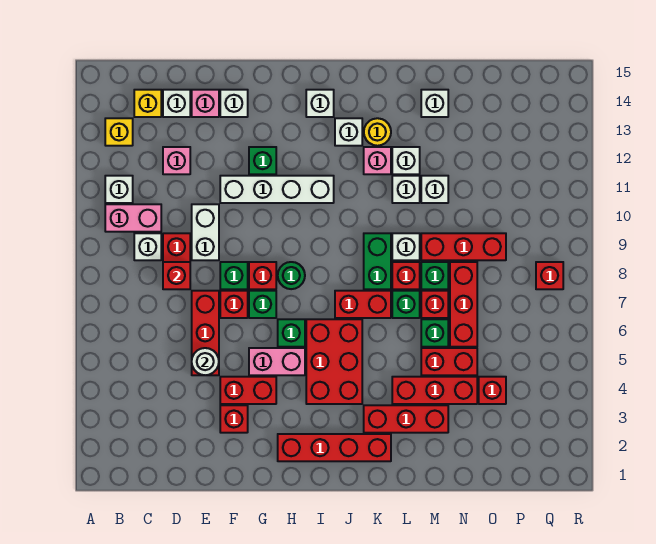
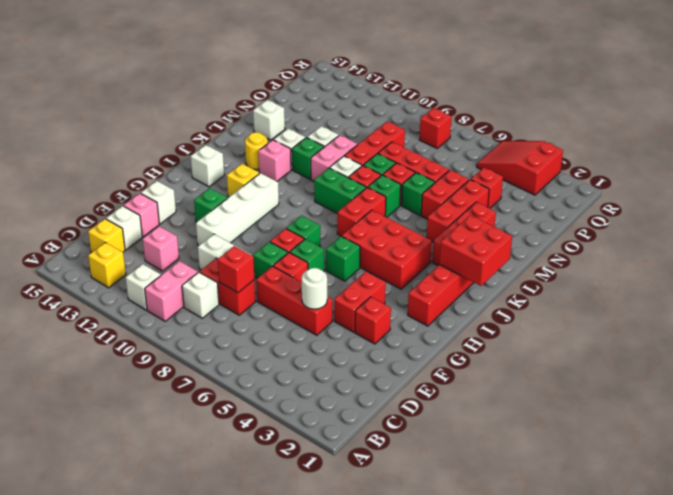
pink brick G5:H5 level 1 -> pink brick L10:M10 level 1
green round brick H8 level 1 -> green brick H8 level 1
none -> yellow brick I12 level 1
none -> red brick J1:K2 level 2
white brick J13 level 1 -> none
white brick L11 level 1 -> green brick L11 level 1
none -> red slope Q3:R5 level 1 top 3

